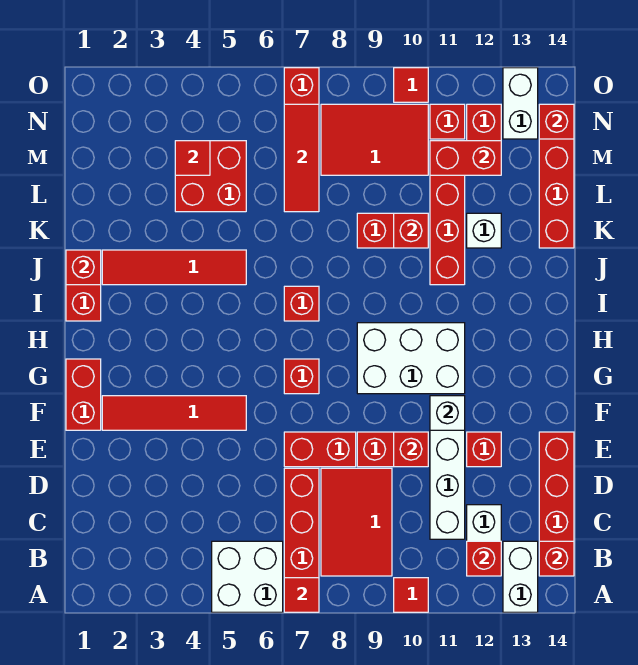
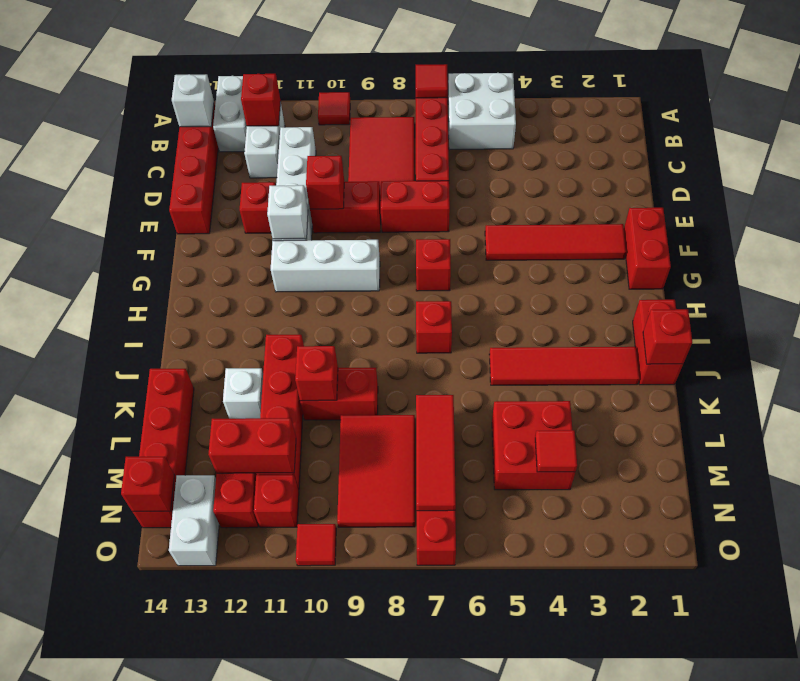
red brick B14 level 2 -> white brick B14 level 2
white brick G9:H11 level 1 -> white brick G9:G11 level 1
red tile M8:N10 level 1 -> red tile L8:N9 level 1

